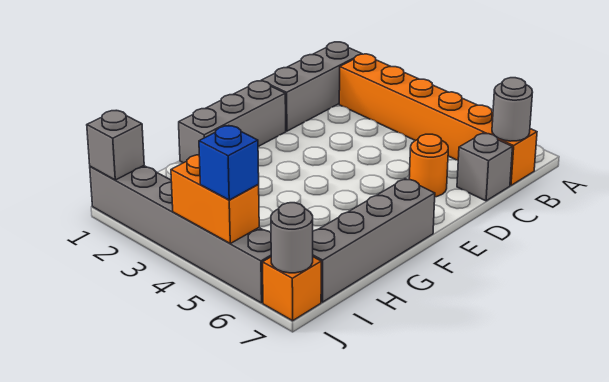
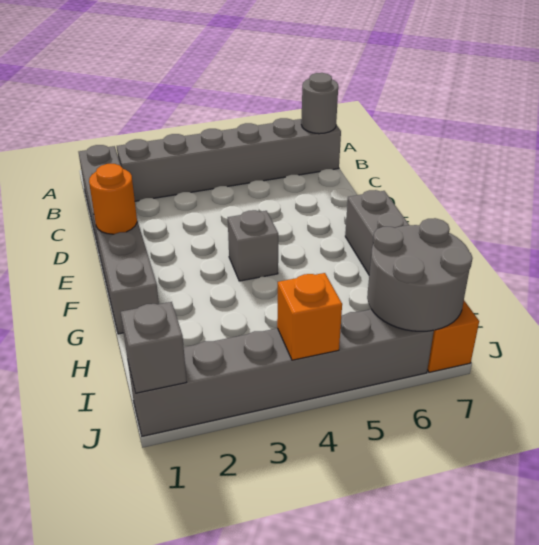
orange brick B2:B7 level 1 -> grey brick B2:B7 level 1
grey brick C7 level 1 -> grey brick F4 level 1
orange round brick D6 level 1 -> orange round brick E1 level 2
orange brick J4:J5 level 2 -> orange brick J4 level 2
blue brick J5 level 3 -> none
grey round brick J7 level 2 -> grey round brick I6:J7 level 2

